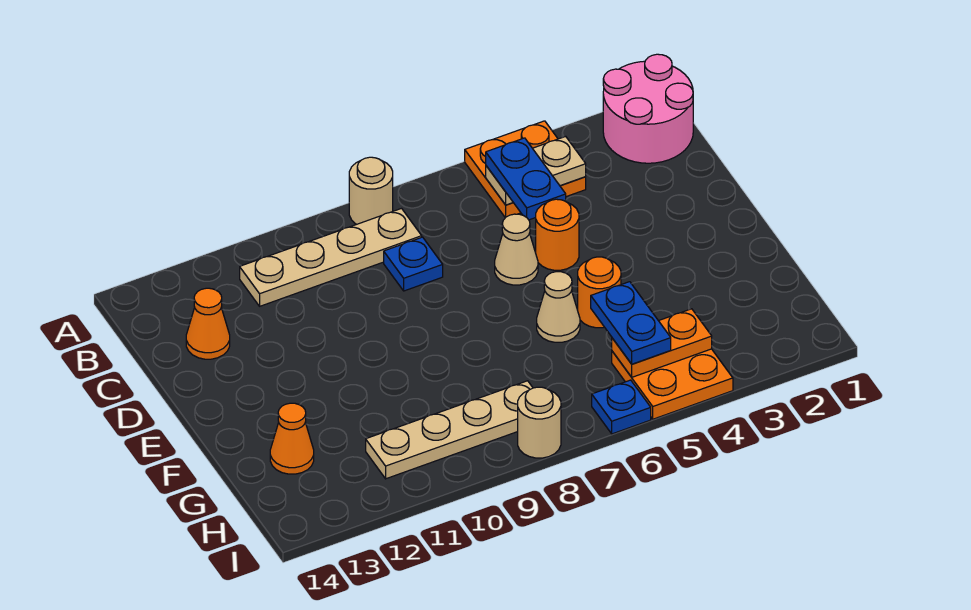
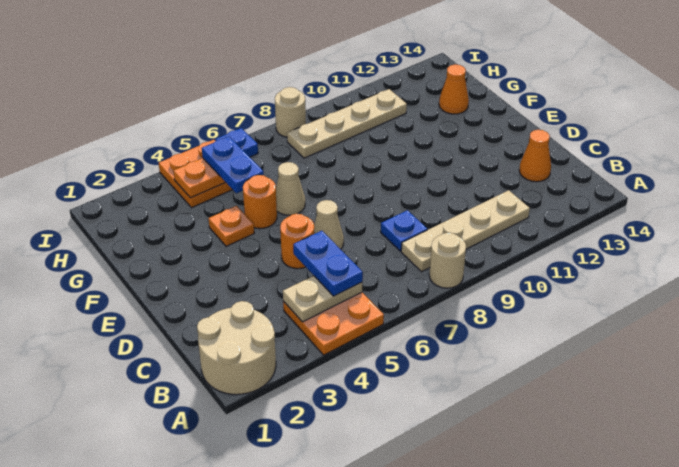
pink round brick A1:B2 level 1 -> tan round brick A1:B2 level 1
none -> orange plate F4 level 1

